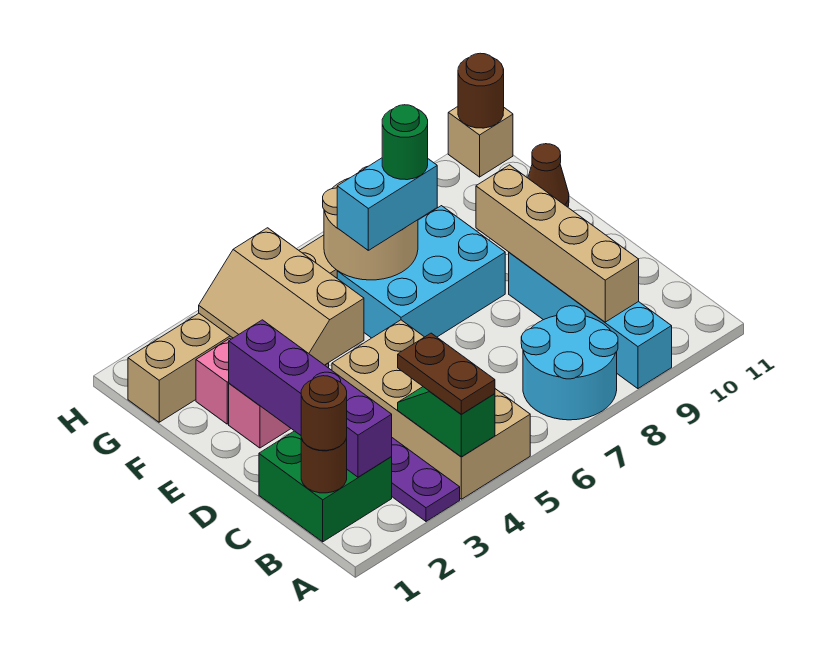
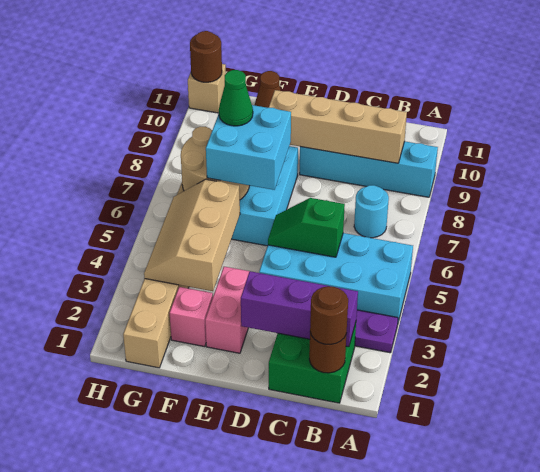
tan brick A4:D5 level 1 -> cyan brick A4:D5 level 1
green slope A4:B4 level 2 top A -> green slope C5:D5 level 2 top C
brown plate A4:B4 level 3 -> none
cyan round brick A7:B8 level 1 -> cyan round brick B7 level 1
purple brick B2:E2 level 2 -> purple brick B2:D2 level 2
tan slope E3:G4 level 2 top 4 -> tan slope F3:G5 level 2 top F
cyan brick F6:F7 level 3 -> cyan brick E6:F7 level 3
green round brick F7 level 4 -> green cone F7 level 4

